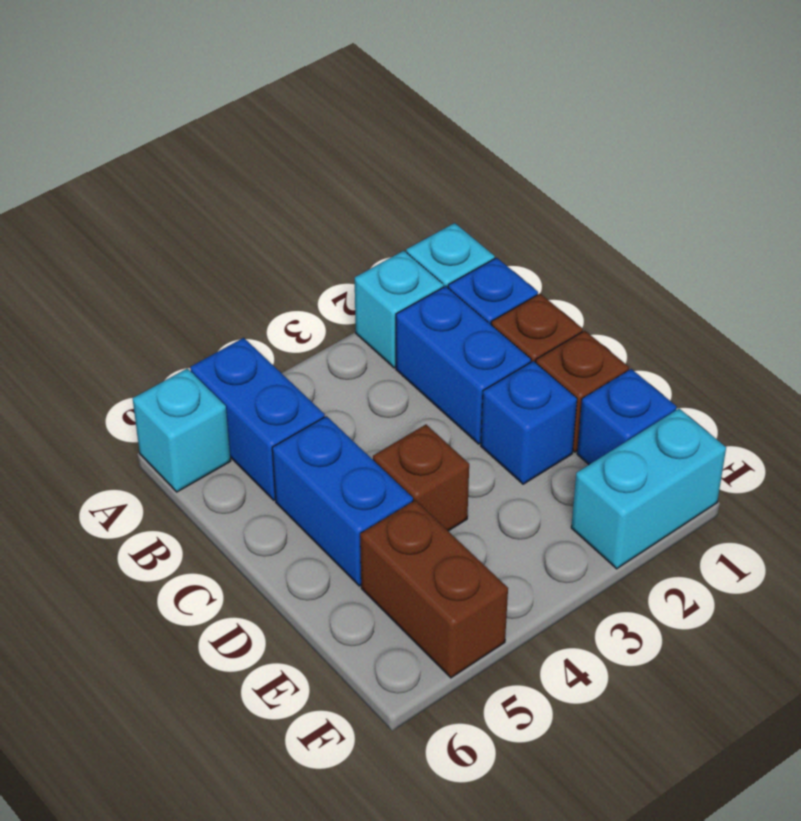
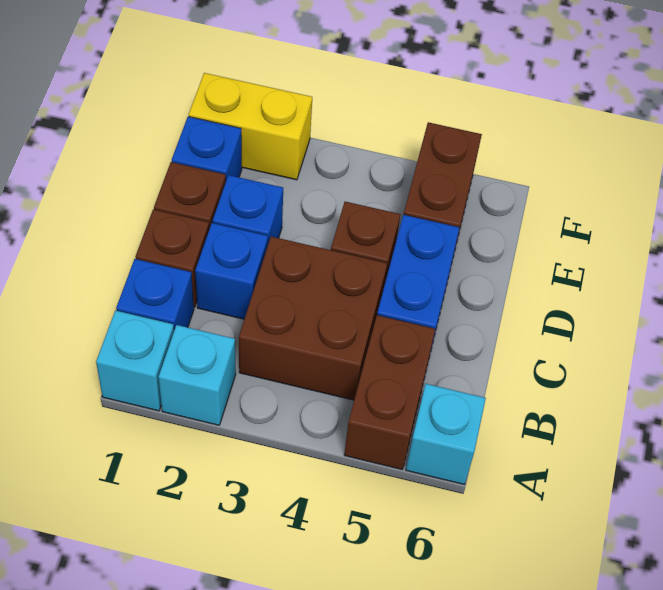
blue brick A5:B5 level 1 -> brown brick A5:B5 level 1
blue brick B2:C2 level 1 -> blue brick C2 level 1
none -> brown brick B3:C4 level 1
cyan brick F1:F2 level 1 -> yellow brick F1:F2 level 1

